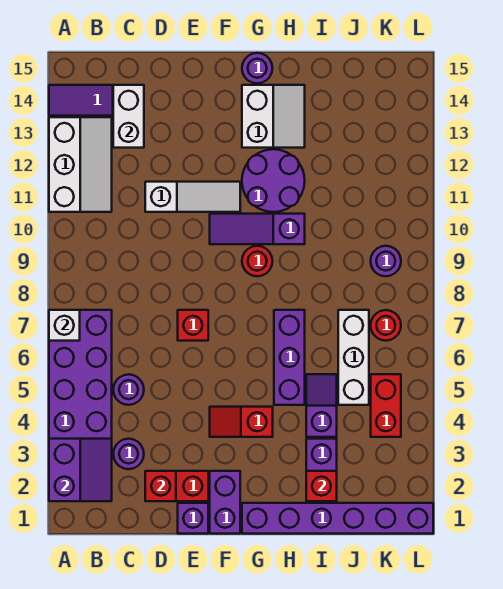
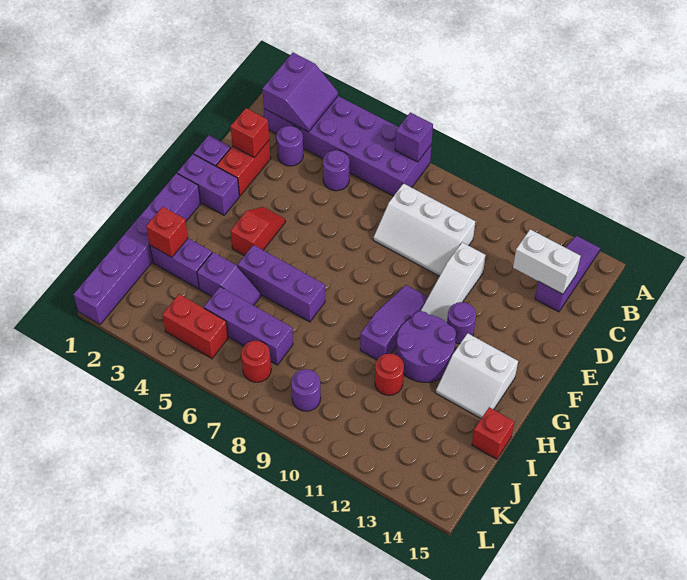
purple slope A2:B3 level 2 top A -> purple slope A2:B3 level 2 top 2
white brick A7 level 2 -> purple brick A7 level 2
white slope A11:B13 level 1 top A -> white slope C8:D10 level 1 top C
red brick E7 level 1 -> red brick I15 level 1
red round brick G9 level 1 -> red round brick I11 level 1
purple round brick G15 level 1 -> purple round brick F12 level 1
white brick J5:J7 level 1 -> purple brick J5:J7 level 1

